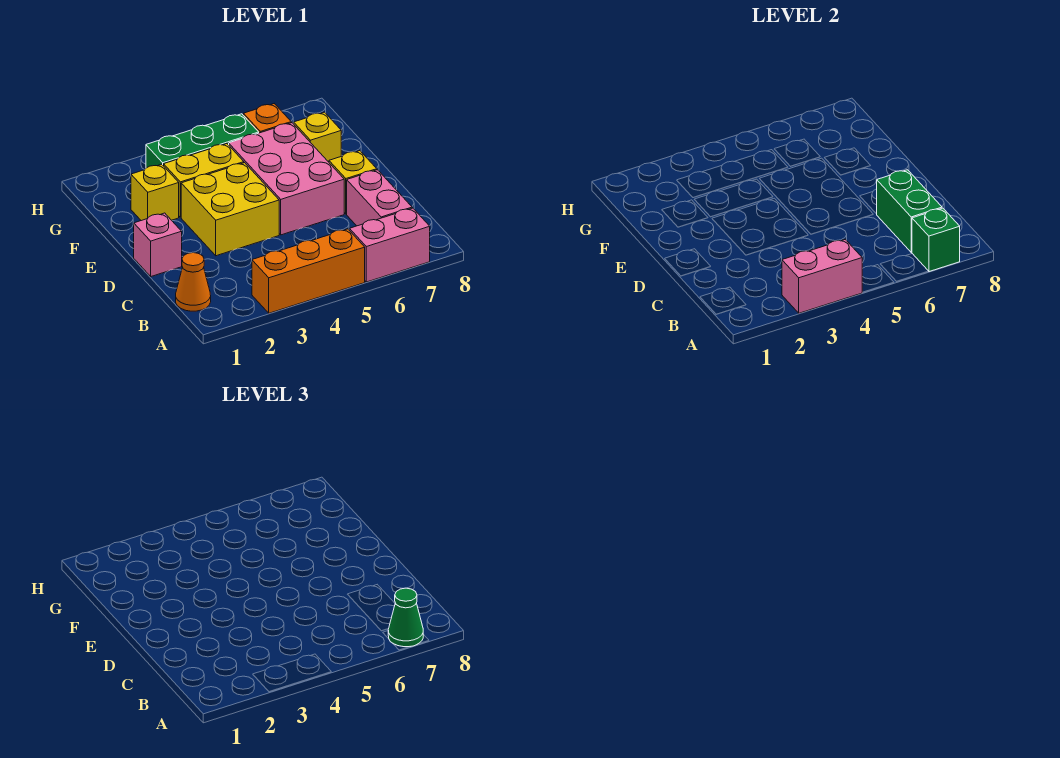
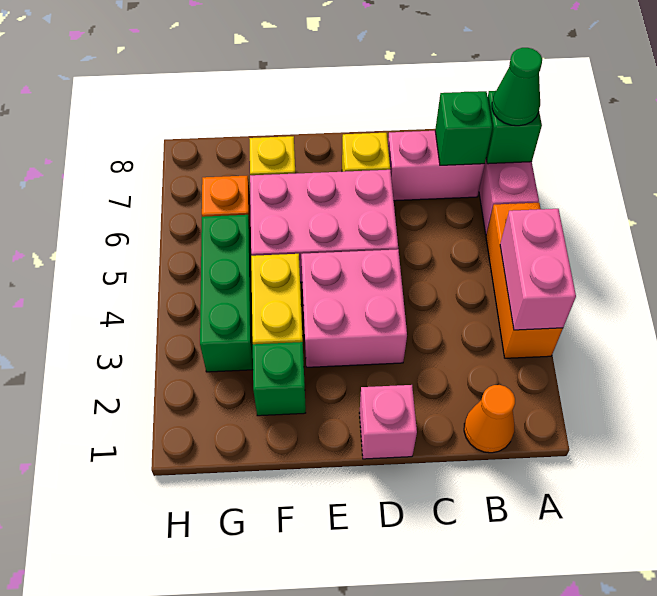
green brick B7:C7 level 2 -> green brick B7 level 2
yellow brick D3:E4 level 1 -> pink brick D3:E4 level 1
yellow brick F2 level 1 -> green brick F2 level 1

